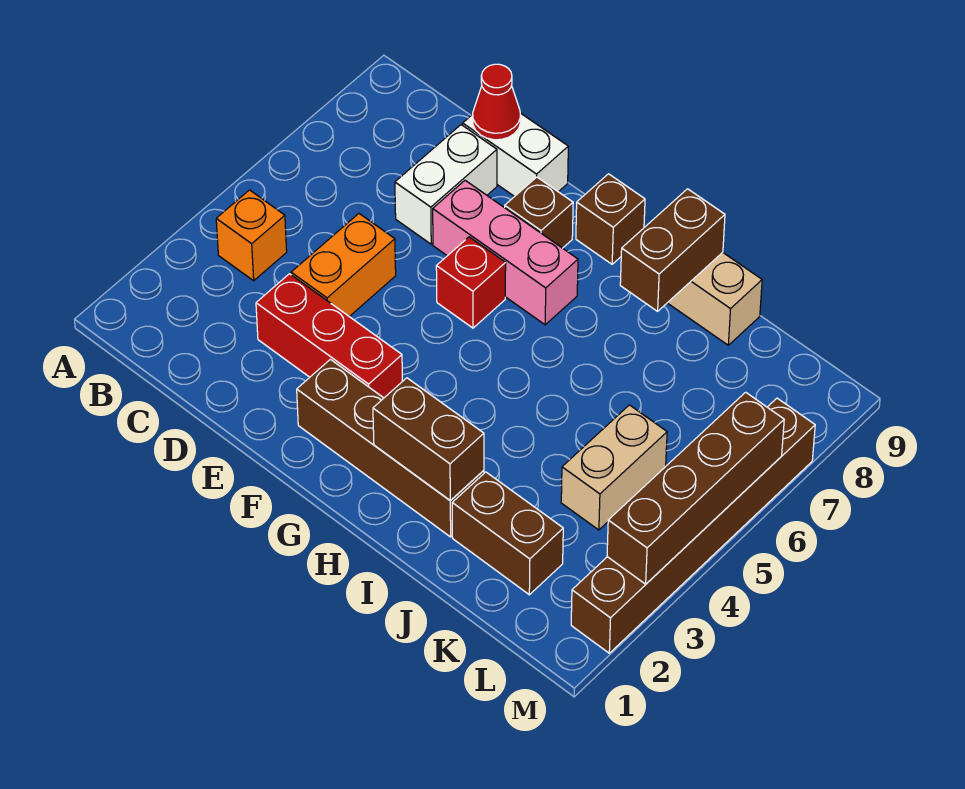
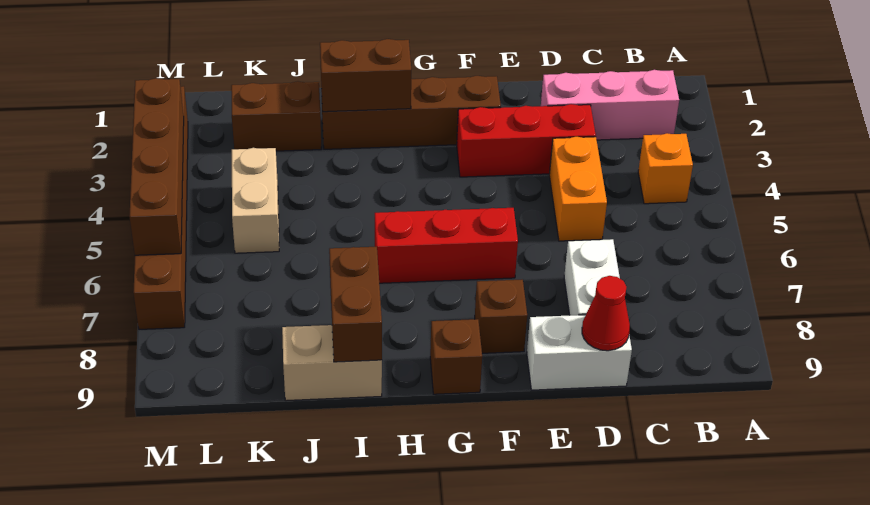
pink brick E7:G7 level 1 -> pink brick B2:D2 level 1
red brick F6 level 1 -> red brick F6:H6 level 1

